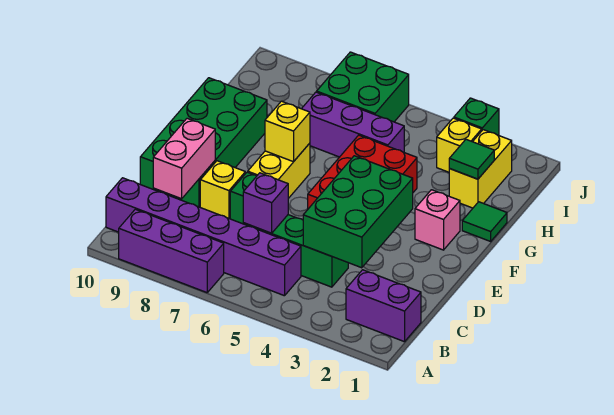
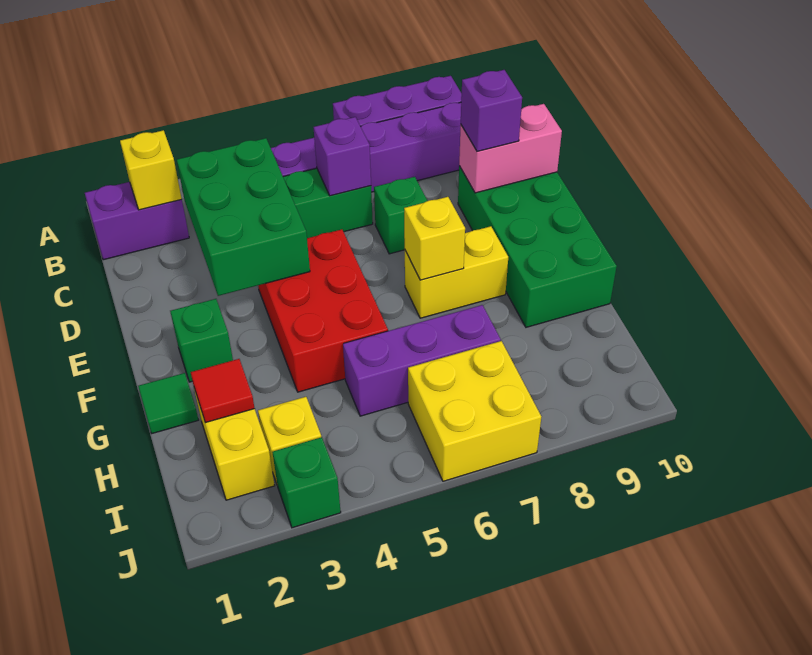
pink brick C9:D9 level 2 -> pink brick D9:D10 level 2
yellow brick D8 level 1 -> yellow brick B2 level 2
none -> purple brick D9 level 3
yellow brick E7:F7 level 1 -> yellow brick F7:F8 level 1
pink brick F2 level 1 -> green brick F2 level 1
green tile H2 level 2 -> red tile H2 level 2
green brick I6:J7 level 1 -> yellow brick I6:J7 level 1

